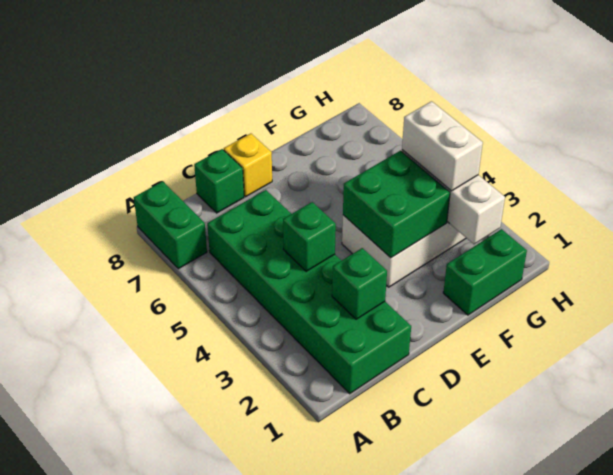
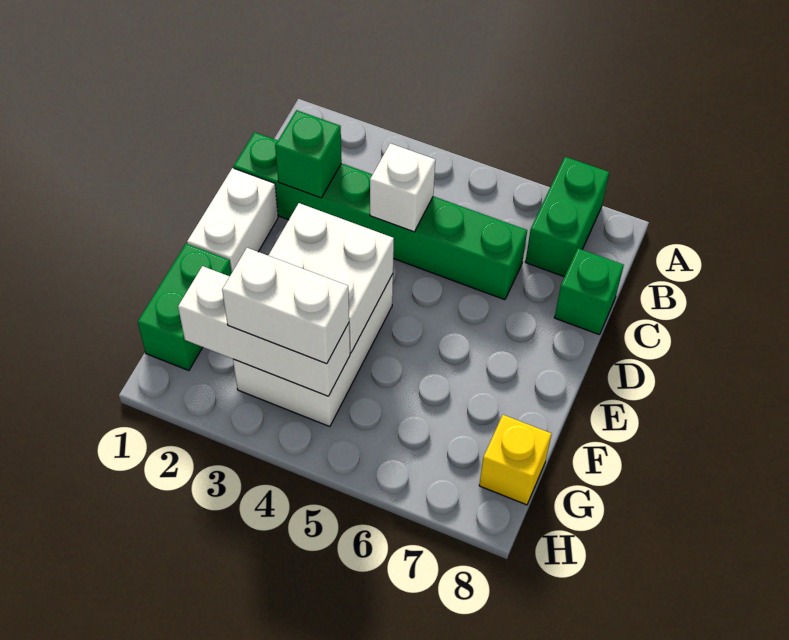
green brick A7:A8 level 1 -> green brick A7:B7 level 1
green brick B1:C6 level 1 -> green brick C1:C6 level 1
green brick C4 level 2 -> white brick C4 level 2
none -> white brick D1:E1 level 1
yellow brick D8 level 1 -> yellow brick G8 level 1
green brick E3:F4 level 2 -> white brick E3:F4 level 2

